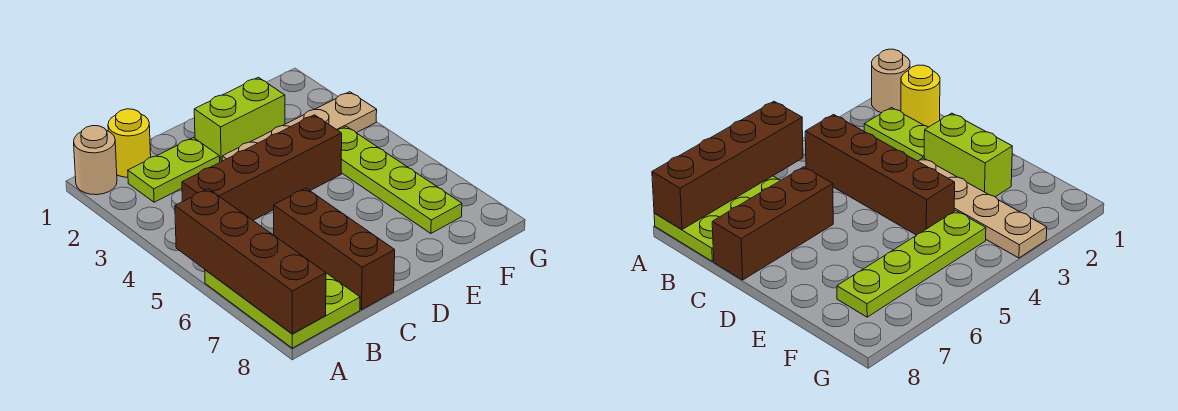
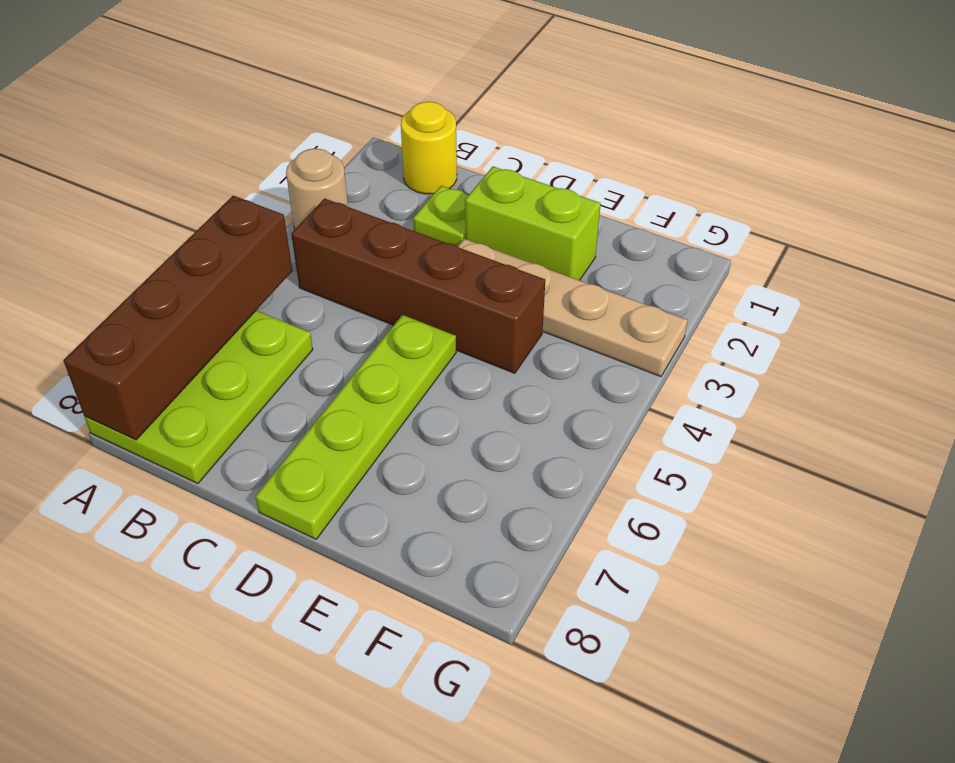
tan round brick A1 level 1 -> tan round brick A3 level 1
lime plate B2:C2 level 1 -> lime plate C2 level 1
brown brick C6:C8 level 1 -> none
lime plate F4:F7 level 1 -> lime plate D5:D8 level 1

